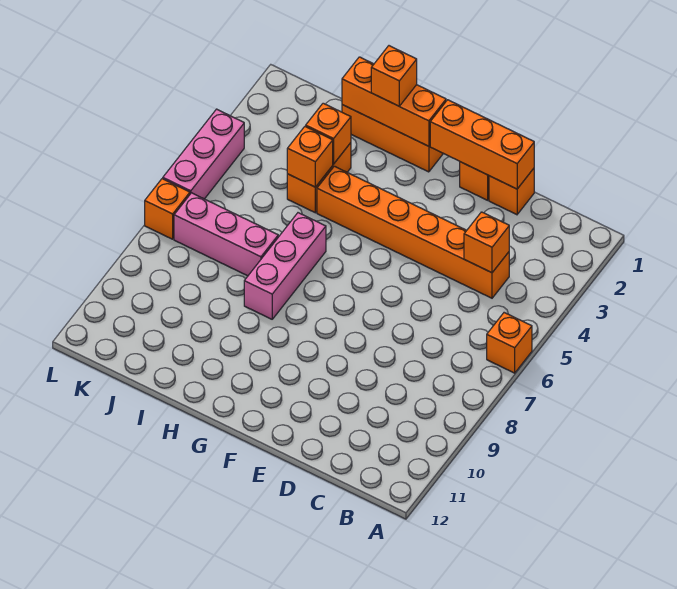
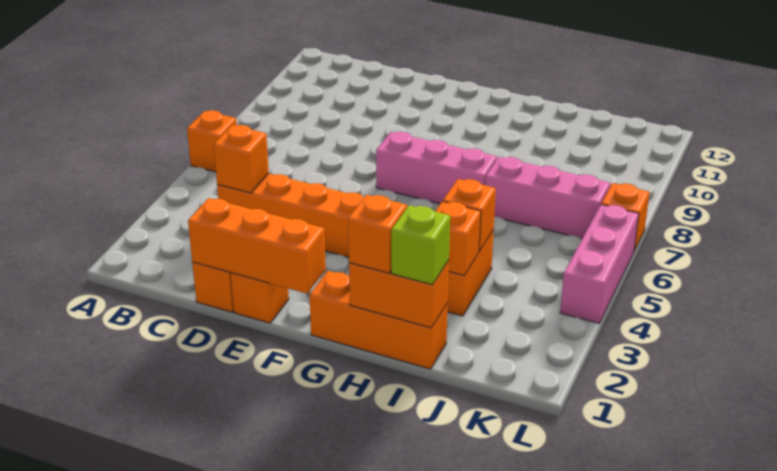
orange brick G1:I1 level 2 -> orange brick H1:I1 level 2
pink brick H6:H8 level 1 -> pink brick F7:H7 level 1
none -> lime brick I1 level 3

